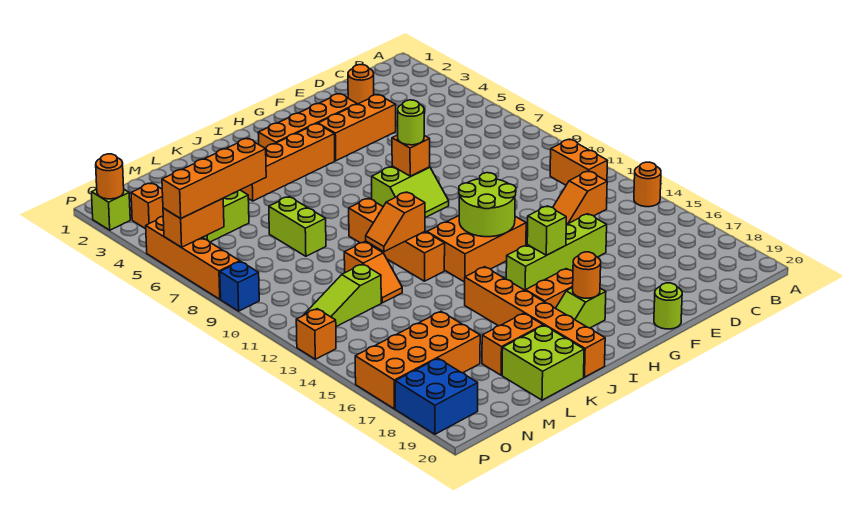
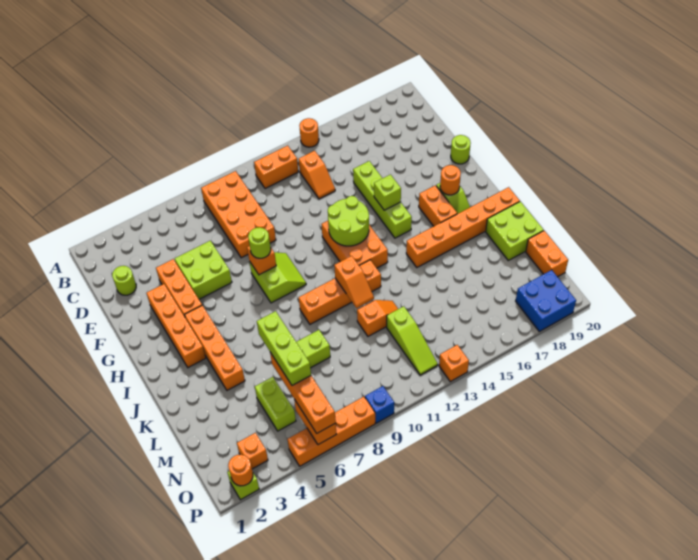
orange round brick D2 level 1 -> lime round brick D2 level 1
none -> lime brick E5:F6 level 1
orange brick K18:L18 level 1 -> orange brick M20:N20 level 1
none -> lime brick L6:N6 level 4
orange brick M16:P17 level 1 -> orange brick B8:E9 level 1

